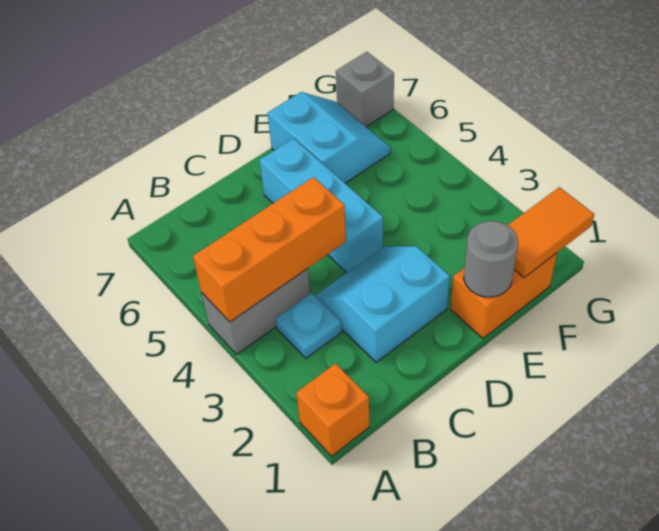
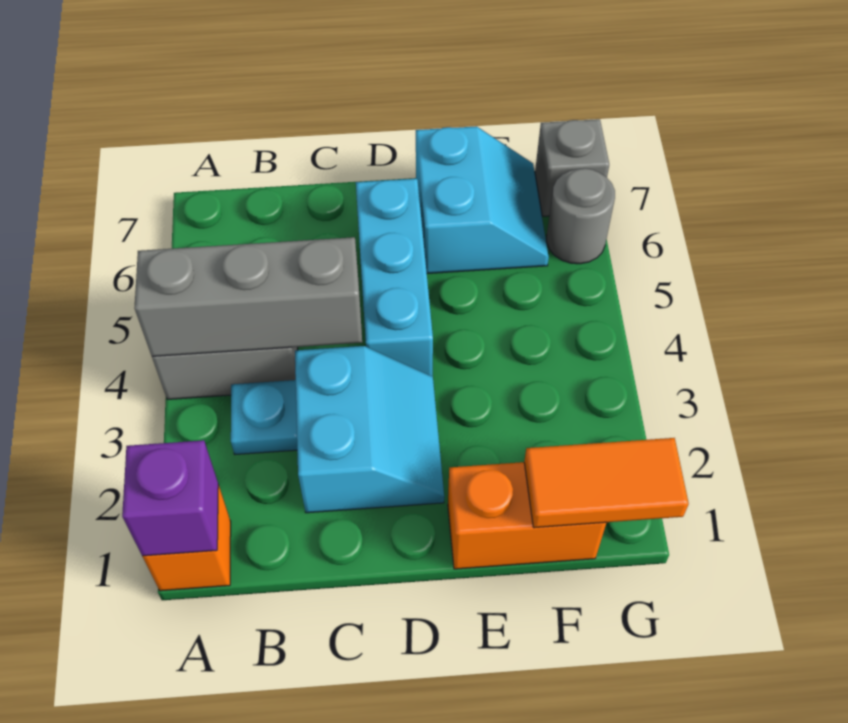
none -> purple brick A1 level 2
orange brick A4:C4 level 2 -> grey brick A4:C4 level 2
cyan slope C2:D3 level 1 top 2 -> cyan slope C2:D3 level 1 top C
grey round brick E1 level 2 -> grey round brick G6 level 1

